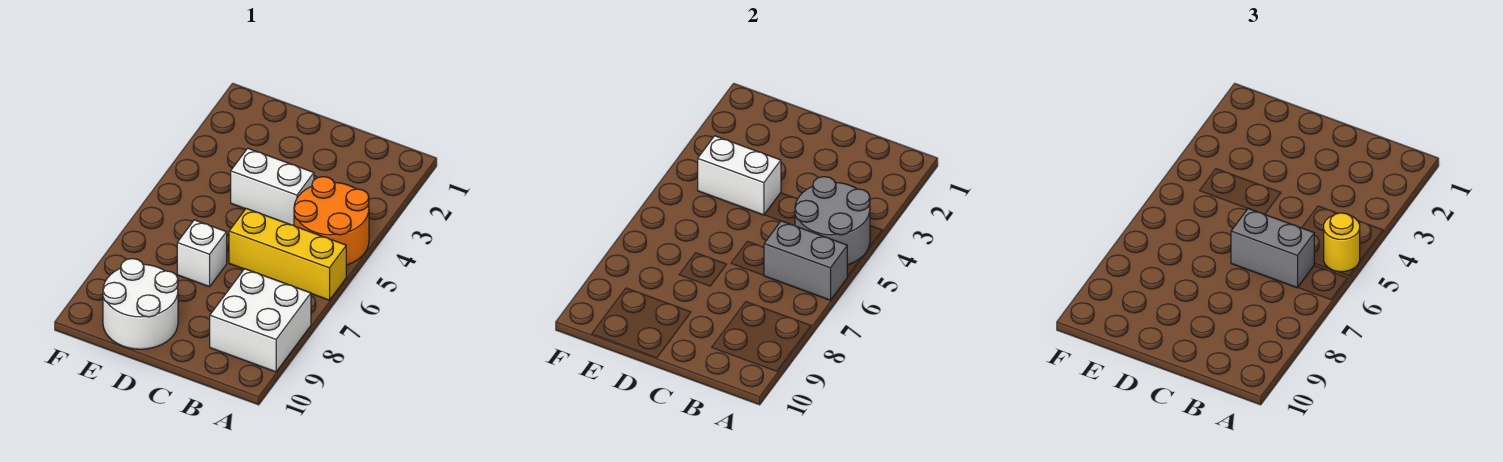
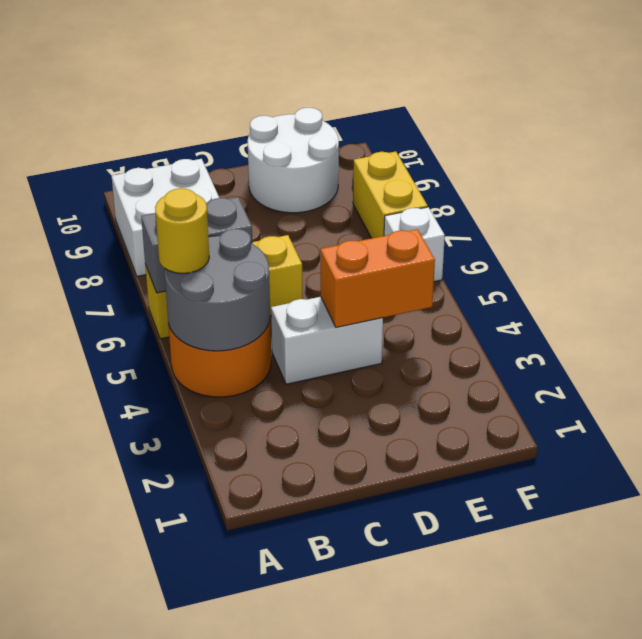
grey brick B6:C6 level 3 -> none
white brick D4:E4 level 2 -> orange brick D4:E4 level 2
white brick D7 level 1 -> white brick F6 level 1
none -> yellow brick F7:F8 level 1

